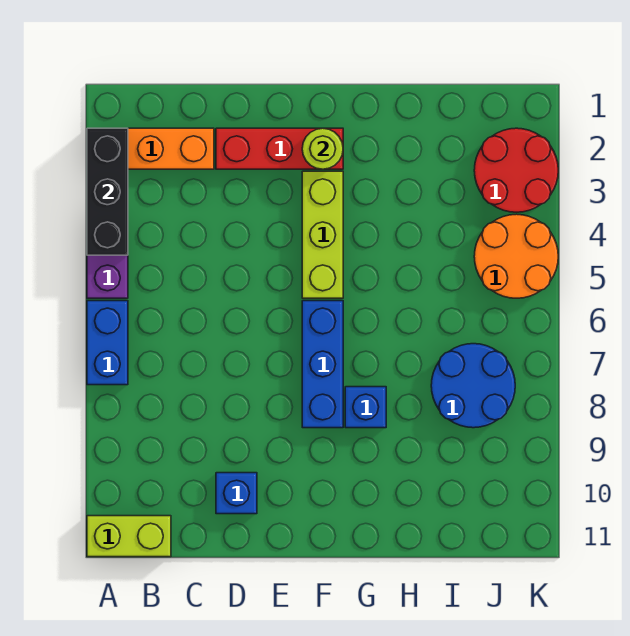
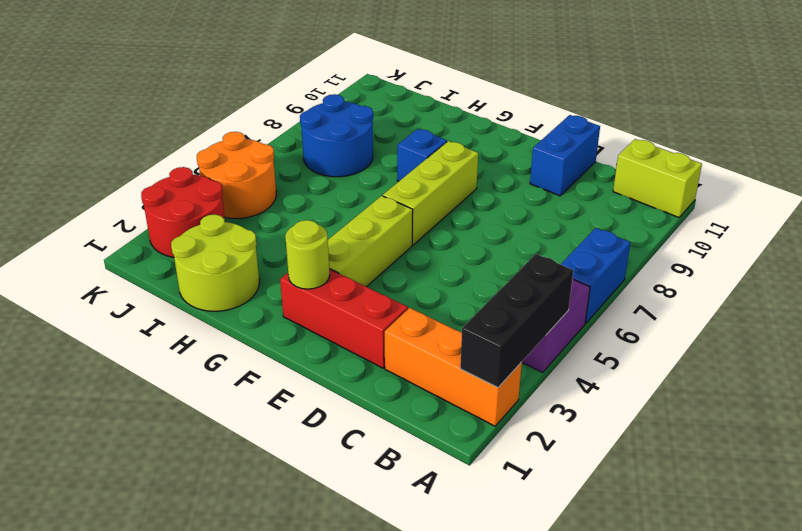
blue brick D10 level 1 -> blue brick D10:D11 level 1
blue brick F6:F8 level 1 -> lime brick F6:F8 level 1
none -> lime round brick H1:I2 level 1

